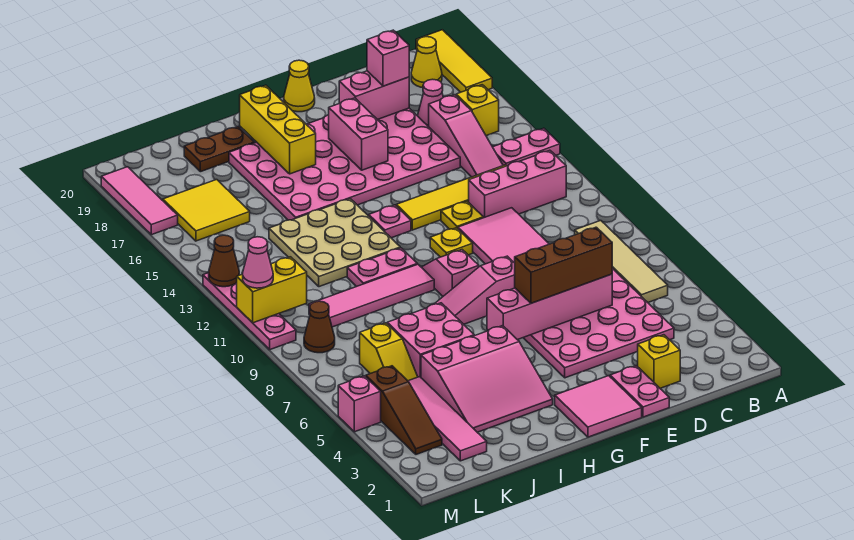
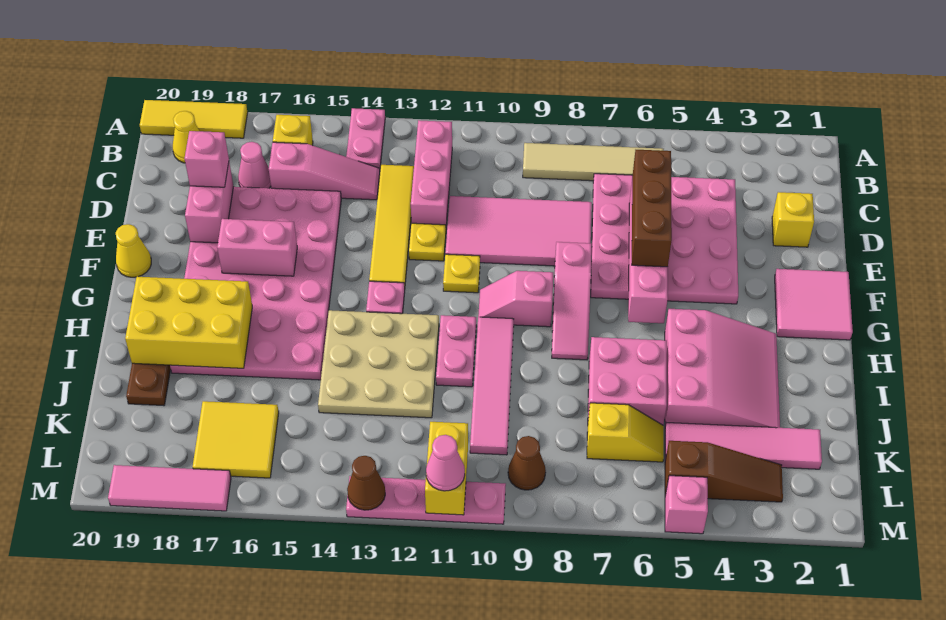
pink plate E1:E2 level 1 -> none
yellow brick H17:H19 level 2 -> yellow brick H17:I19 level 2

